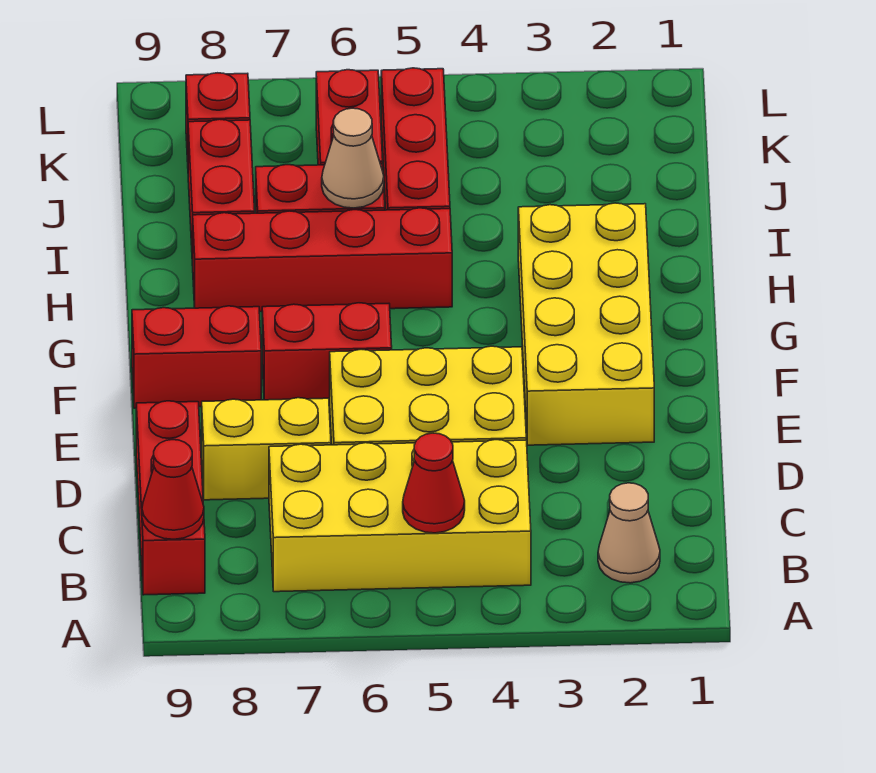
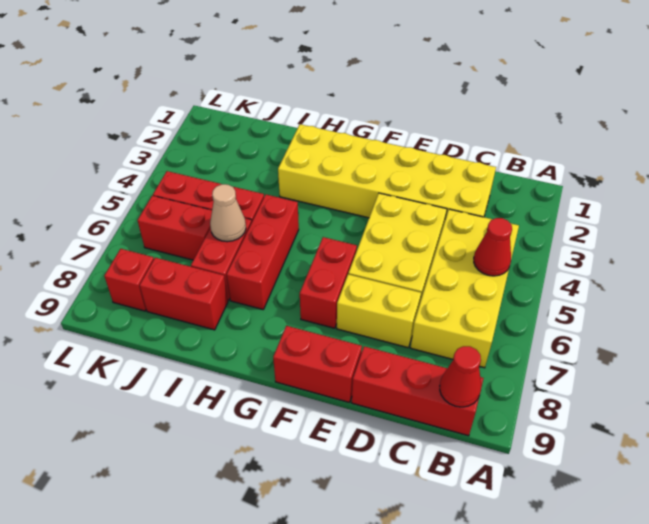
tan cone B2 level 1 -> none
yellow brick D7:D8 level 1 -> yellow brick D7:E7 level 1
yellow brick E2:H3 level 1 -> yellow brick C2:H3 level 1
red brick F8:F9 level 1 -> red brick E9:F9 level 1
red brick H5:H8 level 1 -> red brick H5:H7 level 1

